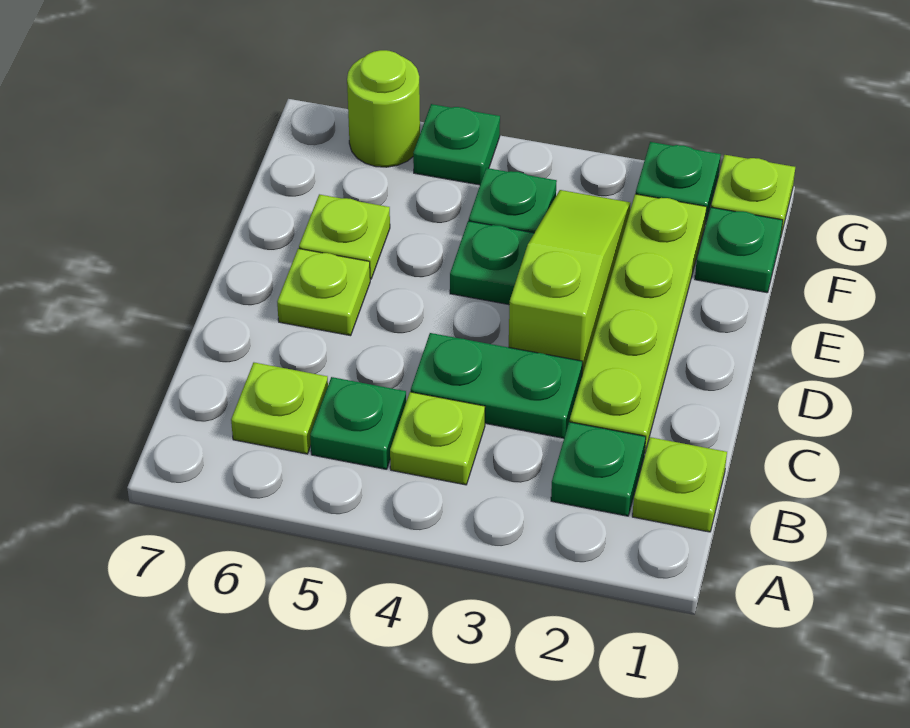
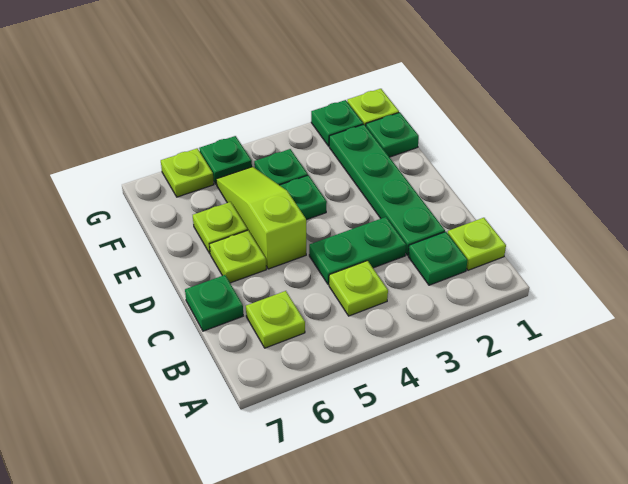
green plate B5 level 1 -> green plate C7 level 1
lime plate C2:F2 level 1 -> green plate C2:F2 level 1
lime slope D3:F3 level 1 top D -> lime slope D5:F5 level 1 top D
lime round brick G6 level 1 -> lime plate G6 level 1

